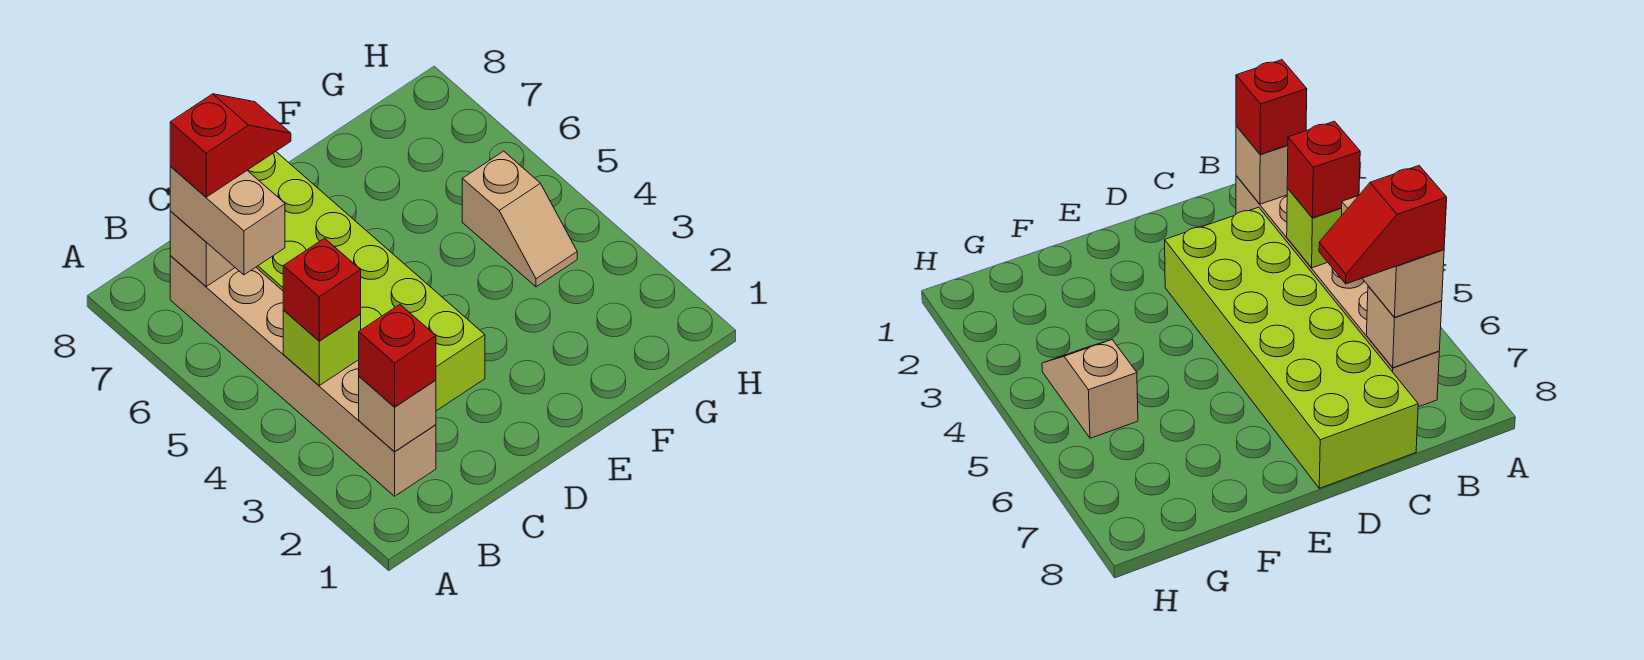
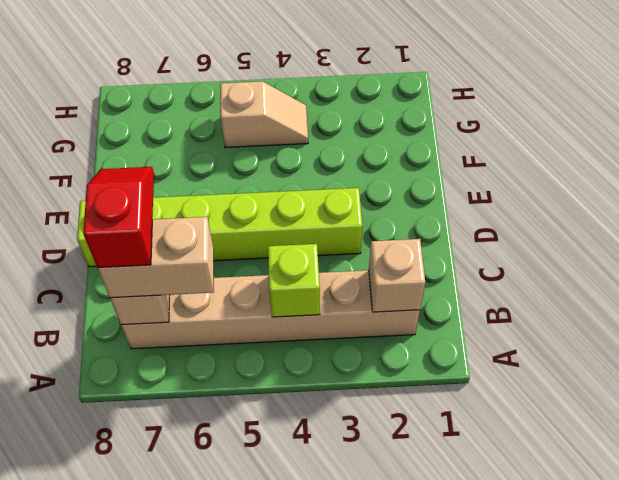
red brick B2 level 3 -> none
red brick B4 level 3 -> none
lime brick C3:D8 level 1 -> lime brick D3:D8 level 1

